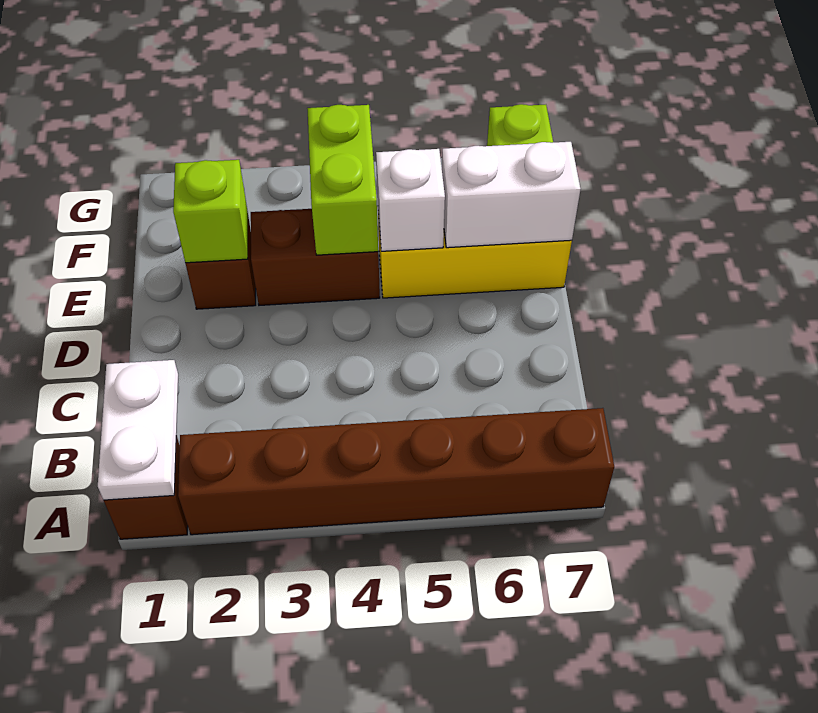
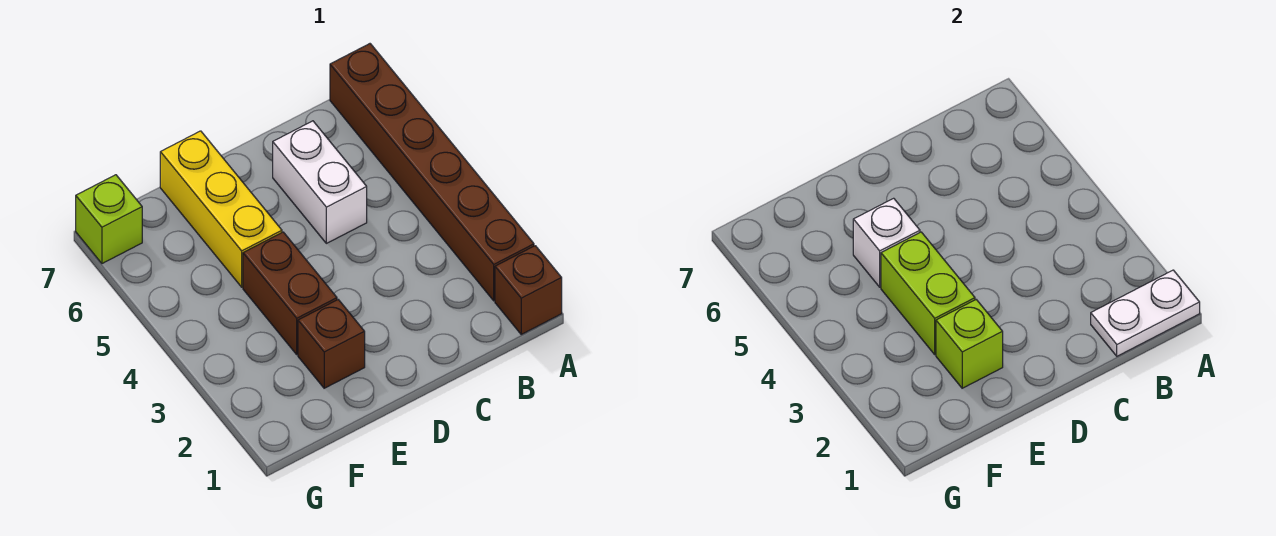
lime brick E4:F4 level 2 -> lime brick E3:E4 level 2
white brick E6:E7 level 2 -> white brick C5:C6 level 1

